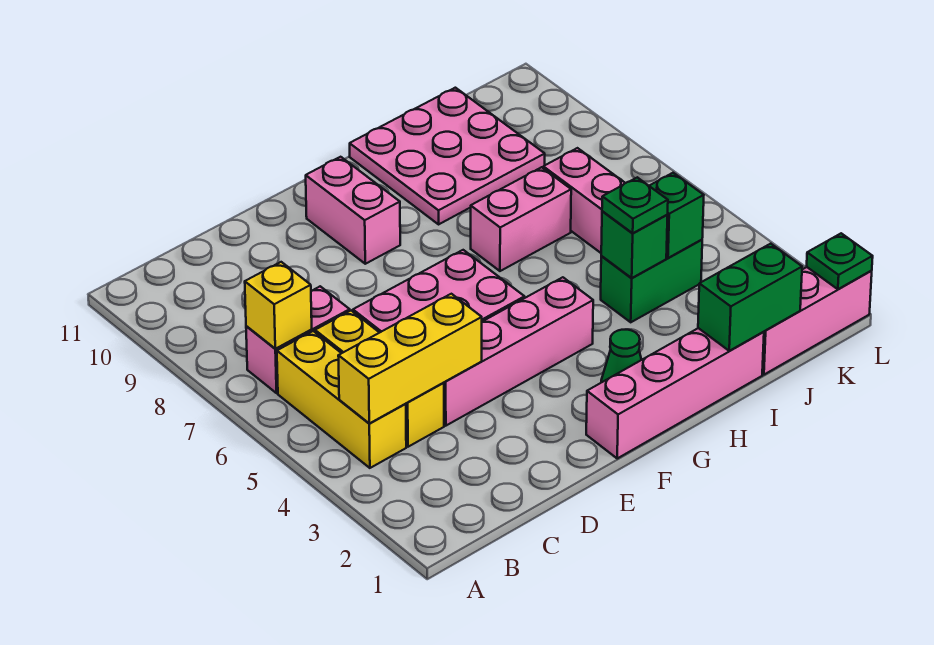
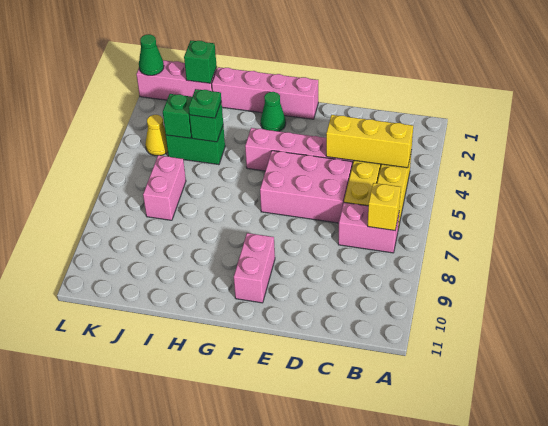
pink brick H7:I7 level 1 -> none
pink plate H9:J11 level 1 -> none
green brick I1:J1 level 2 -> green brick J1 level 2
none -> yellow cone K4 level 1
green plate L1 level 2 -> green cone L1 level 2

